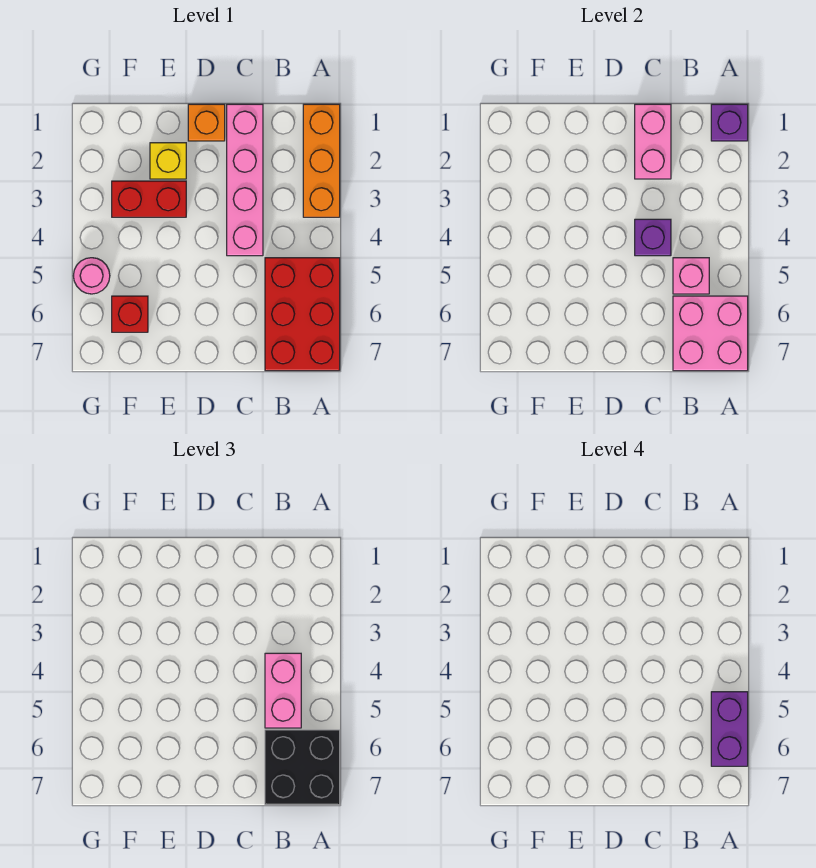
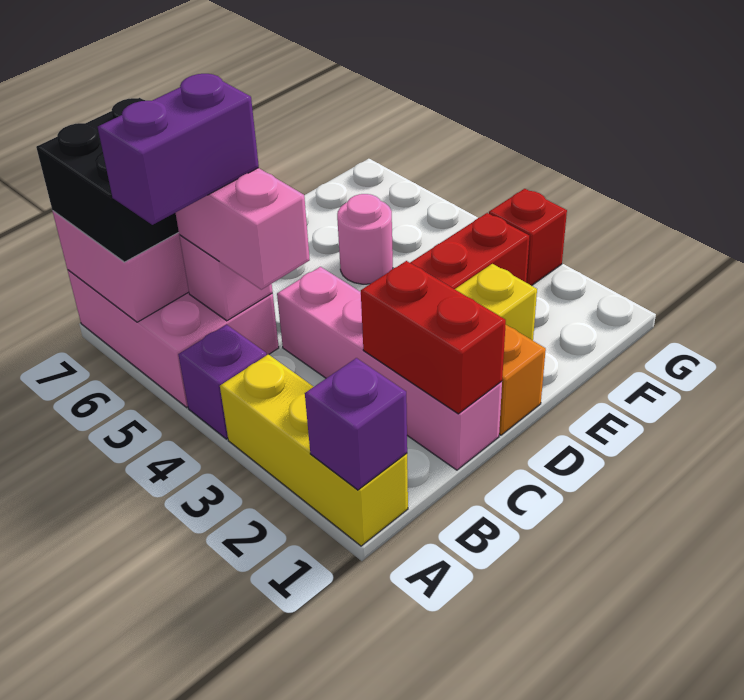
orange brick A1:A3 level 1 -> yellow brick A1:A3 level 1
red brick A5:B7 level 1 -> pink brick A5:B7 level 1
purple brick A5:A6 level 4 -> purple brick A5:B5 level 4
pink brick C1:C2 level 2 -> red brick C1:C2 level 2
purple brick C4 level 2 -> purple brick A4 level 1
red brick F6 level 1 -> red brick G3 level 1
pink round brick G5 level 1 -> pink round brick E5 level 1

